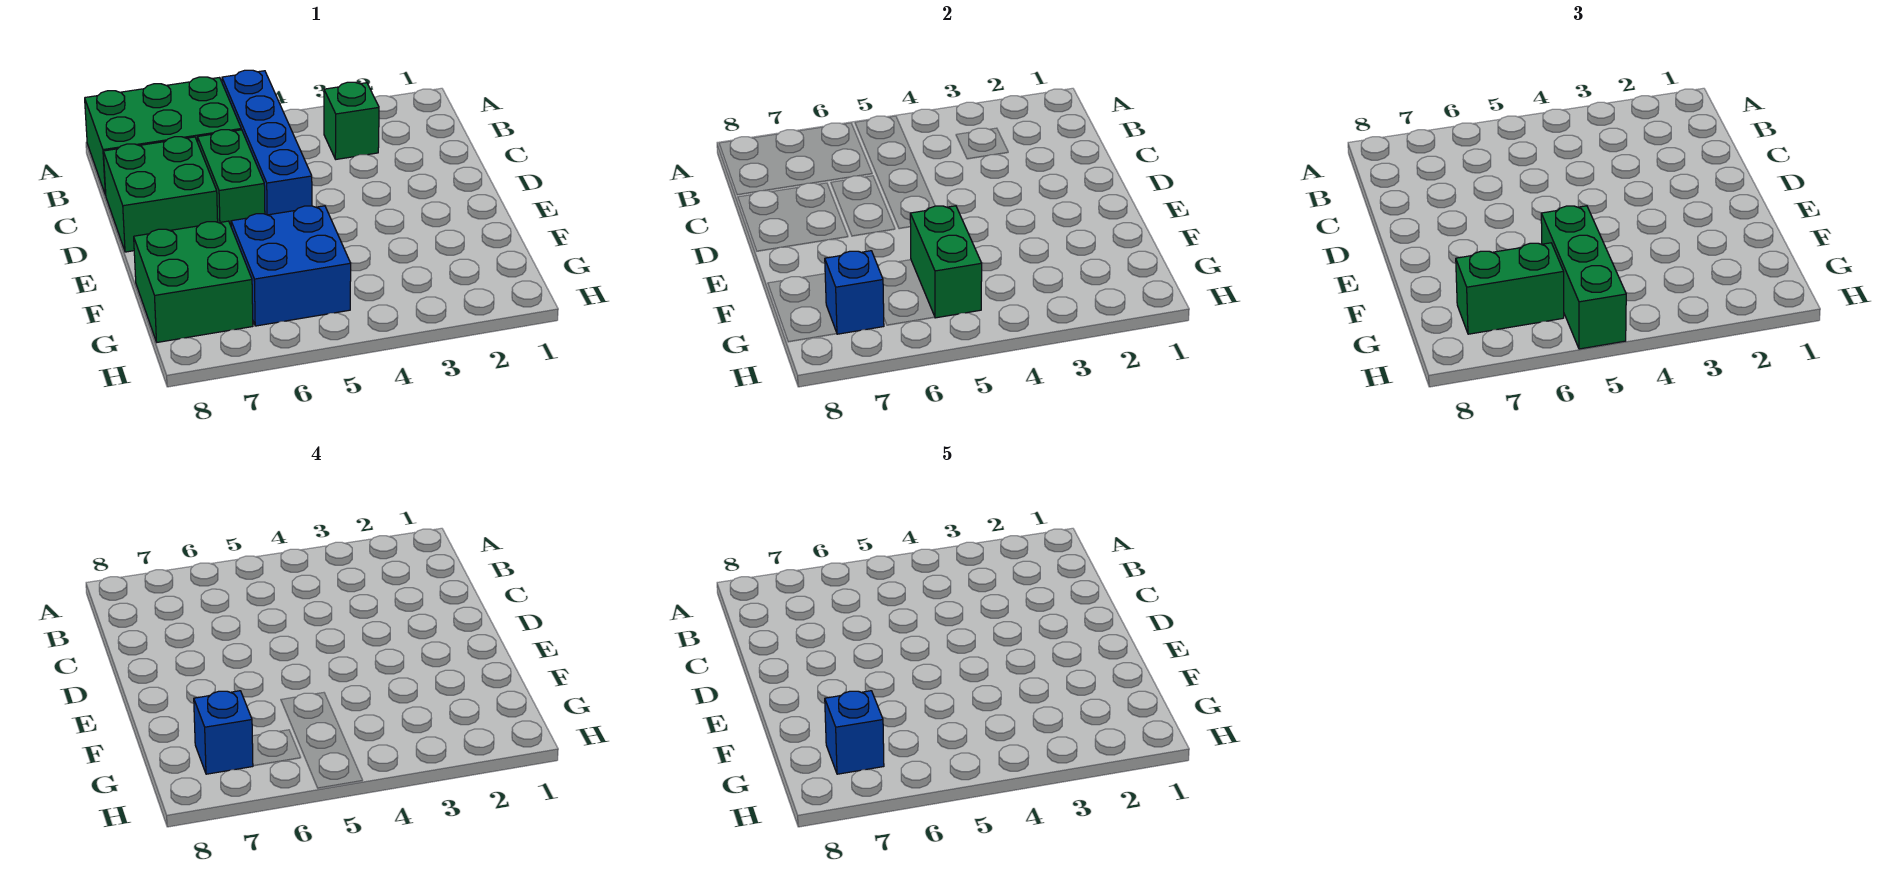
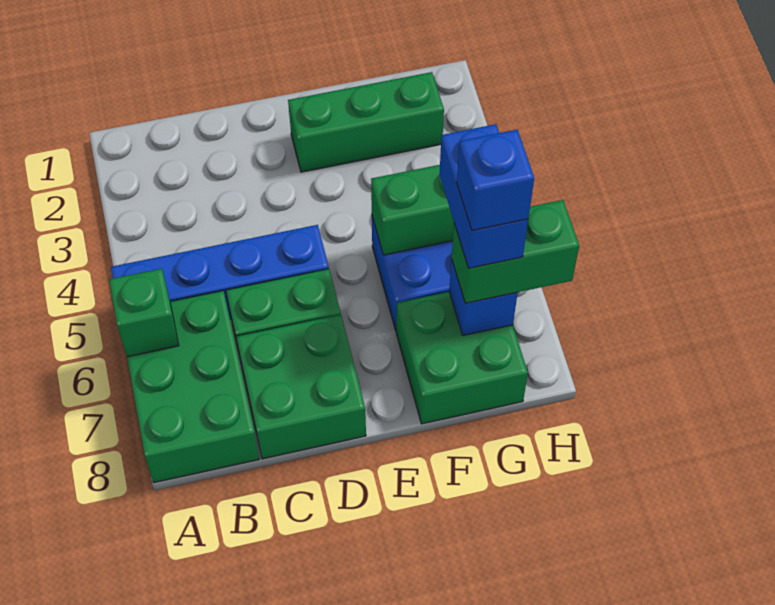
green brick B3 level 1 -> green brick A6 level 2
green brick F5:H5 level 3 -> green brick E2:G2 level 1
green brick G6:G7 level 3 -> green brick G7:H7 level 3
blue brick G7 level 4 -> blue brick G6:G7 level 4

